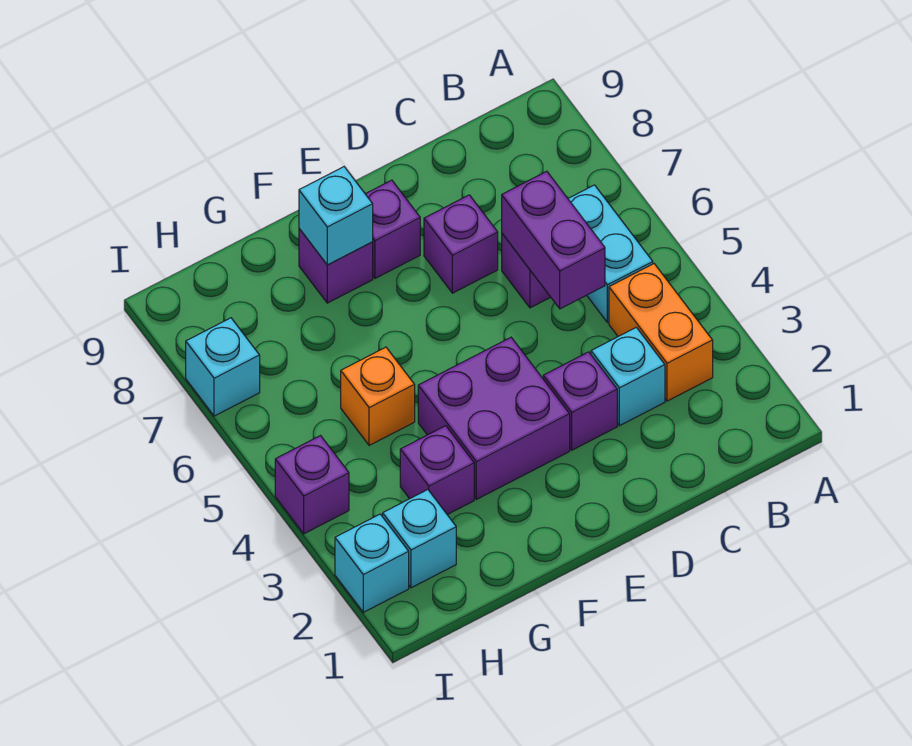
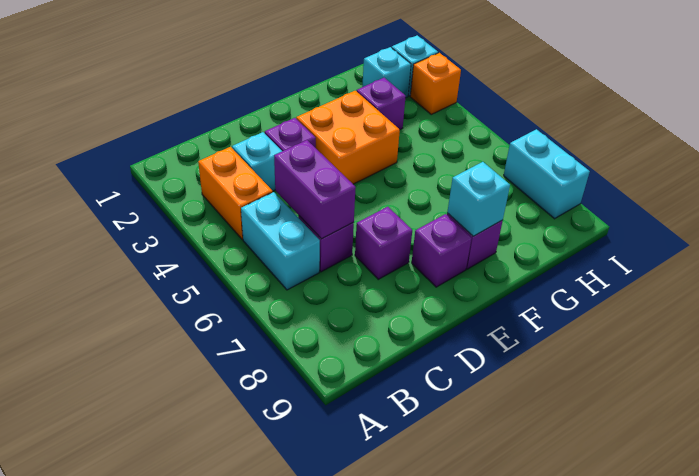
purple brick E3:F4 level 1 -> orange brick E3:F4 level 1
orange brick G5 level 1 -> orange brick I3 level 1
purple brick I4 level 1 -> none
cyan brick I7 level 1 -> cyan brick I7:I8 level 1

